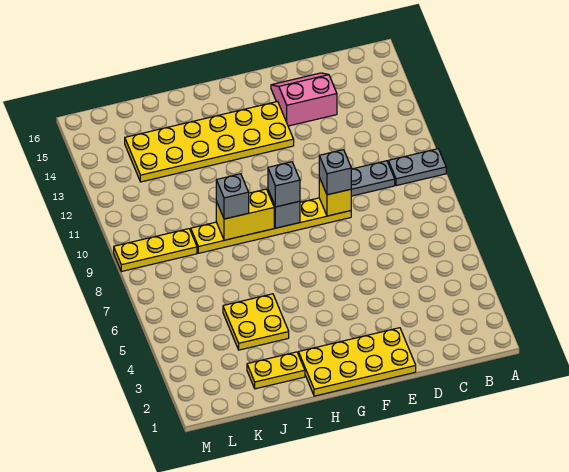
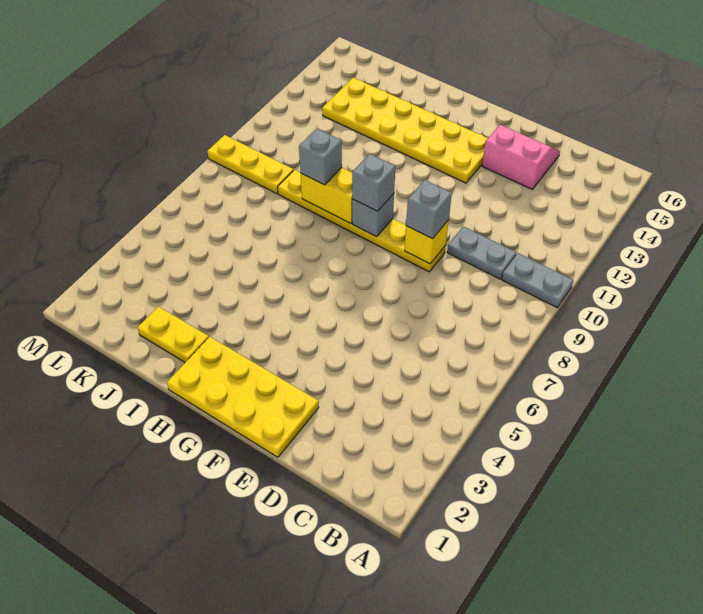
yellow plate I4:J5 level 1 -> none

